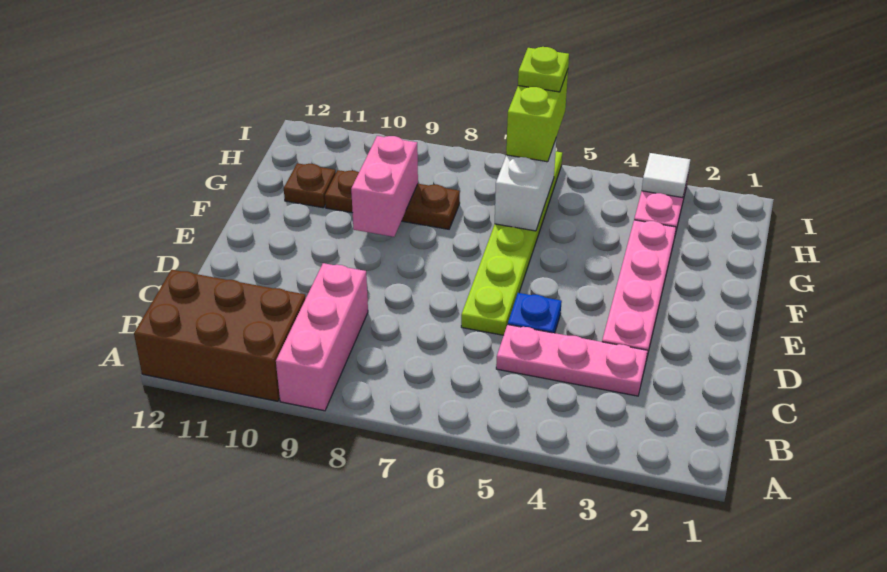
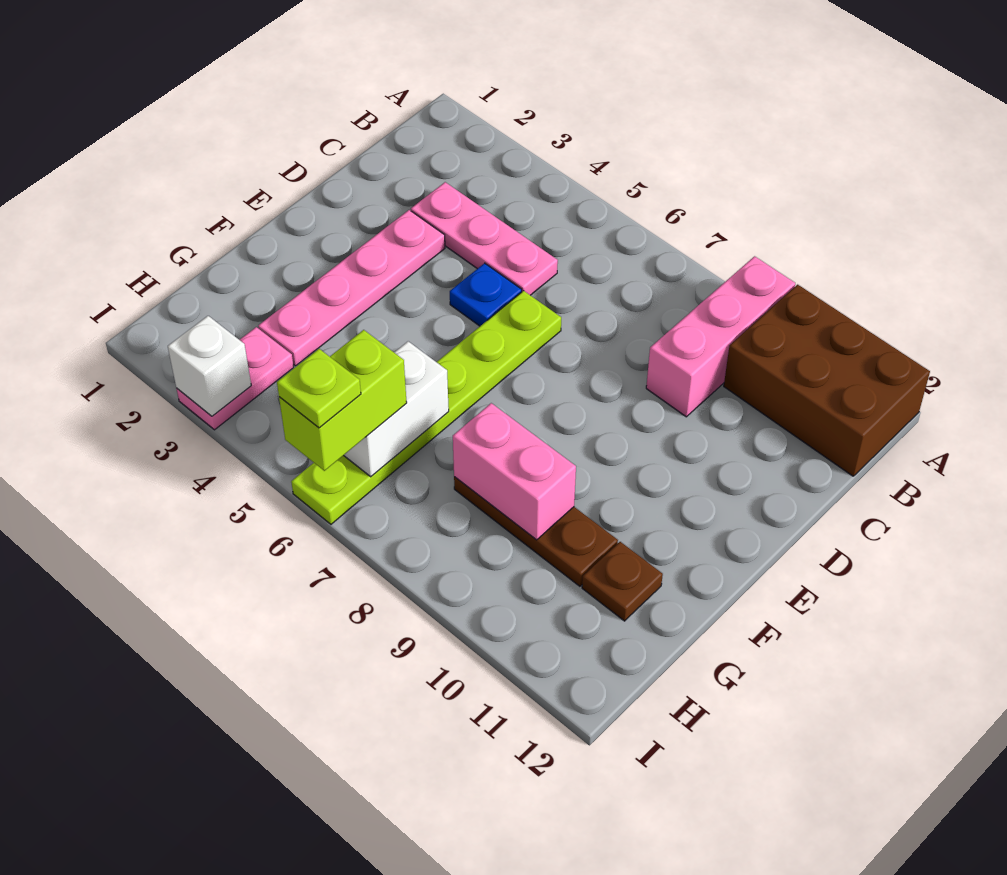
pink brick F9:G9 level 2 -> pink brick G8:G9 level 2
white tile I3 level 2 -> white brick I3 level 2

